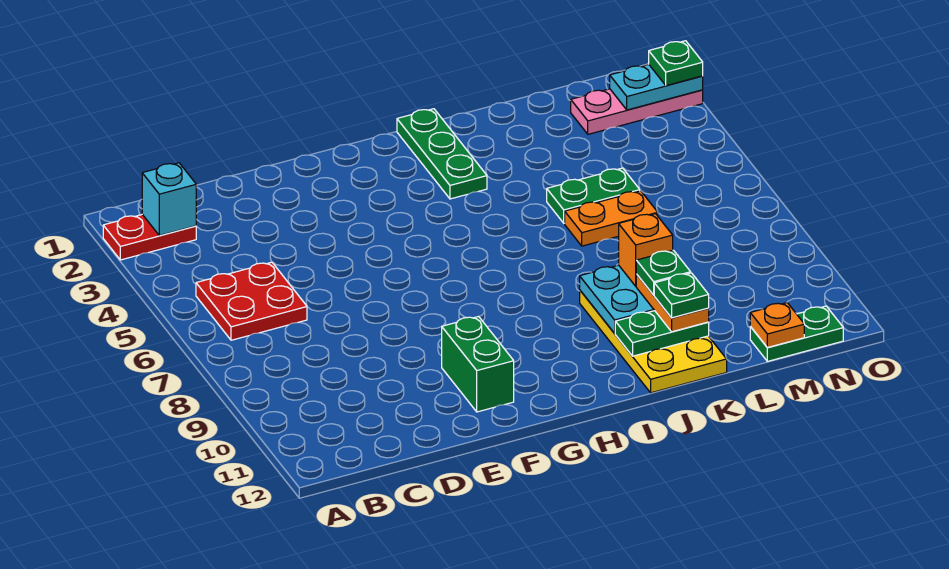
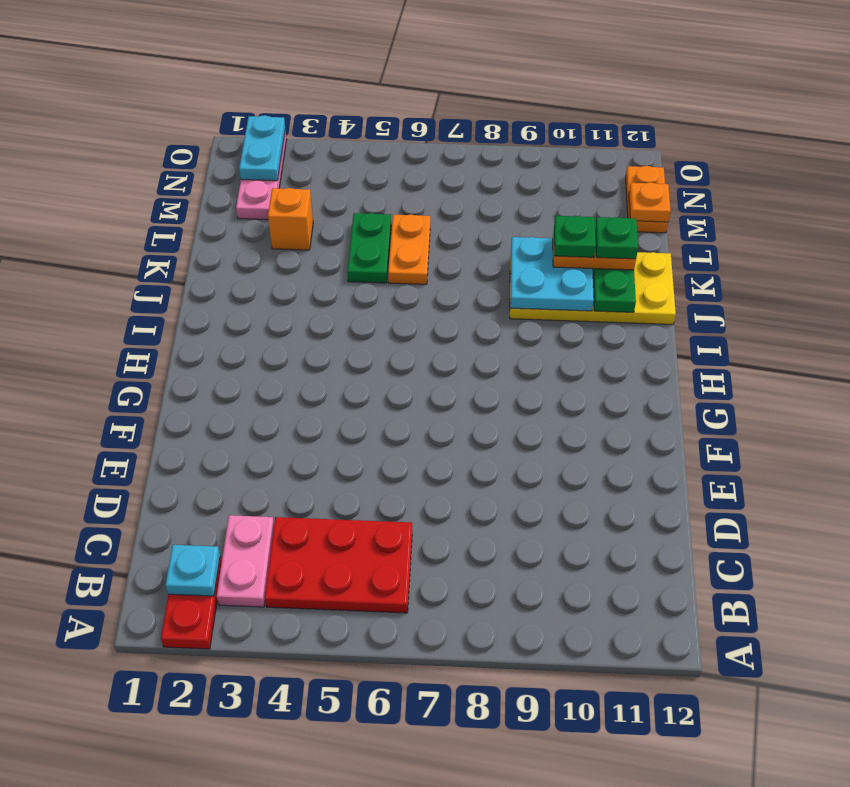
cyan brick B2 level 2 -> cyan plate B2 level 2
none -> pink plate B3:C3 level 1
red plate B5:C6 level 1 -> red plate B4:C6 level 1
green brick F10:F11 level 1 -> none
green plate I1:I3 level 1 -> none
orange brick K9 level 3 -> orange brick L3 level 1
green plate M12:N12 level 1 -> orange plate M12:N12 level 1
green plate O2 level 3 -> none

